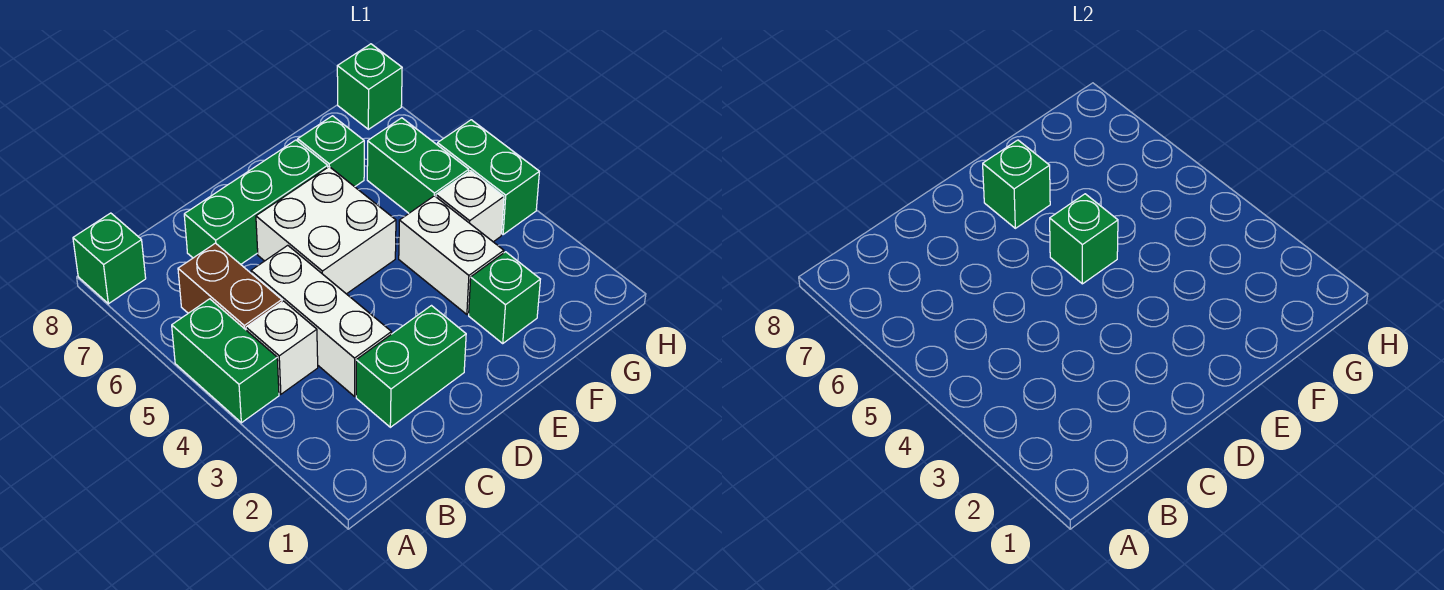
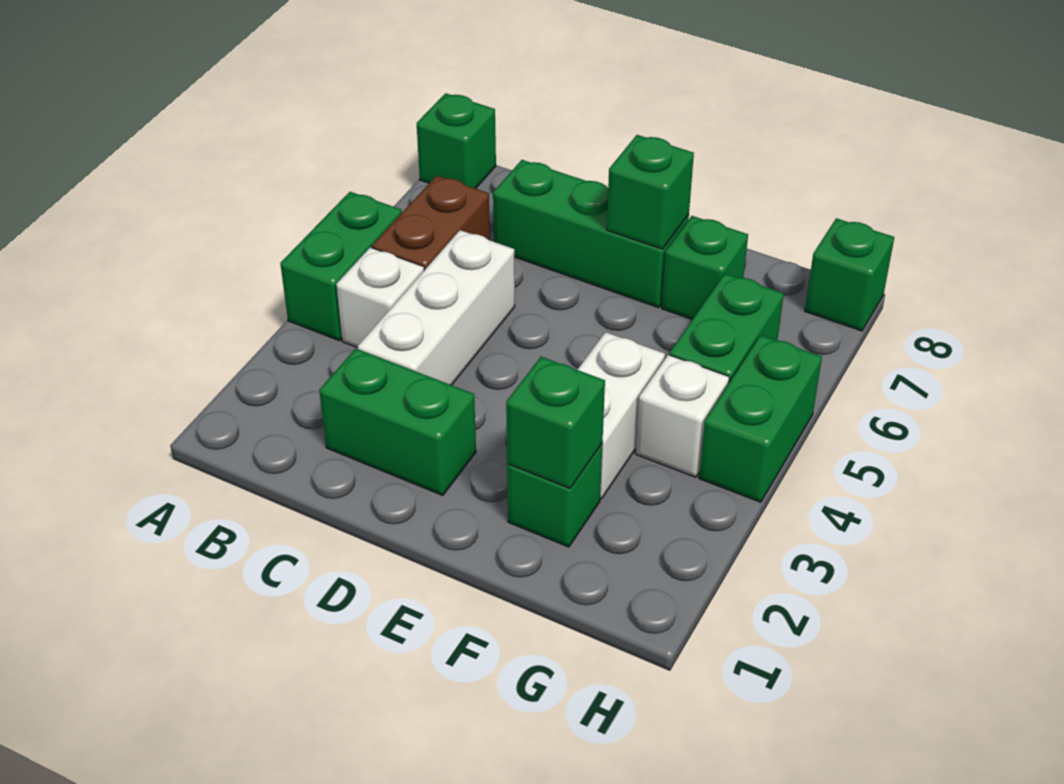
white brick D5:E6 level 1 -> none
green brick E5 level 2 -> green brick F2 level 2

